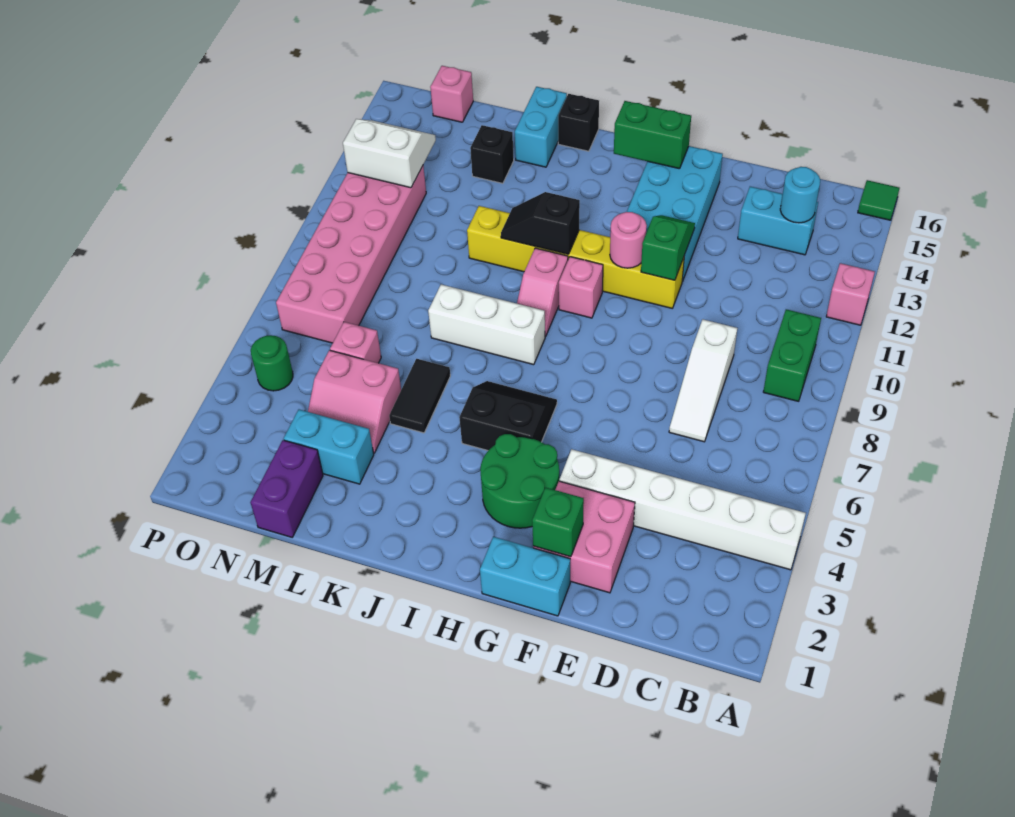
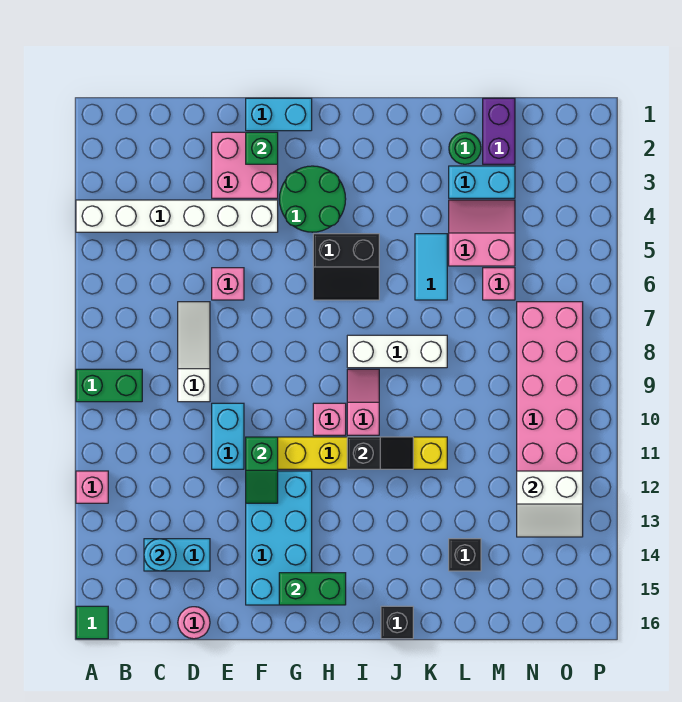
green brick B9:B10 level 1 -> green brick A9:B9 level 1
pink round brick G11 level 2 -> pink round brick D16 level 1
black tile K5:K6 level 1 -> cyan tile K5:K6 level 1
cyan brick K15:K16 level 1 -> cyan brick E10:E11 level 1
pink brick N16 level 1 -> pink brick E6 level 1
green round brick O5 level 1 -> green round brick L2 level 1

